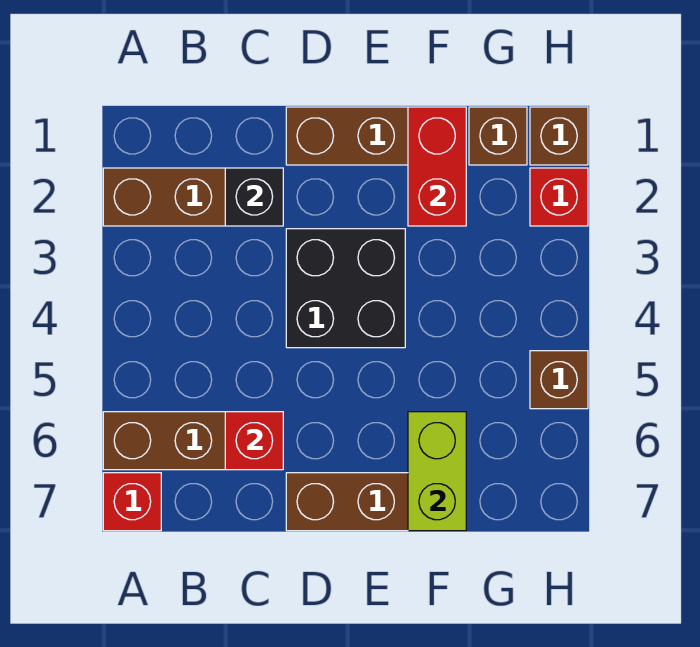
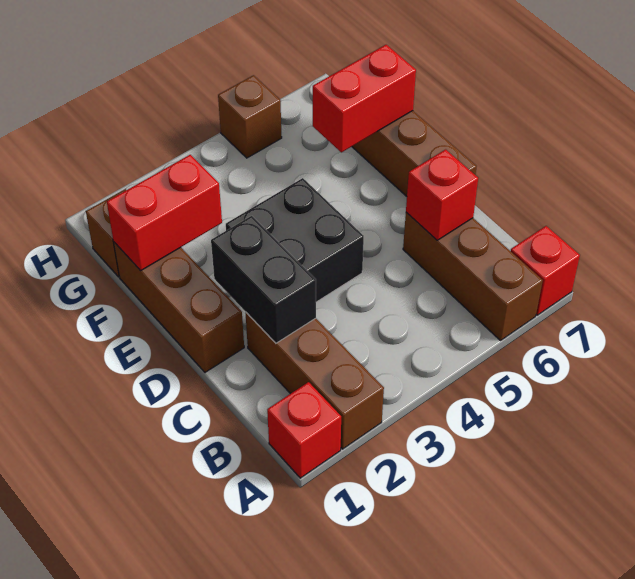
black brick C2 level 2 -> black brick C2:D2 level 2
lime brick F6:F7 level 2 -> red brick F6:F7 level 2
brown brick H1 level 1 -> none
red brick H2 level 1 -> red brick A1 level 1

